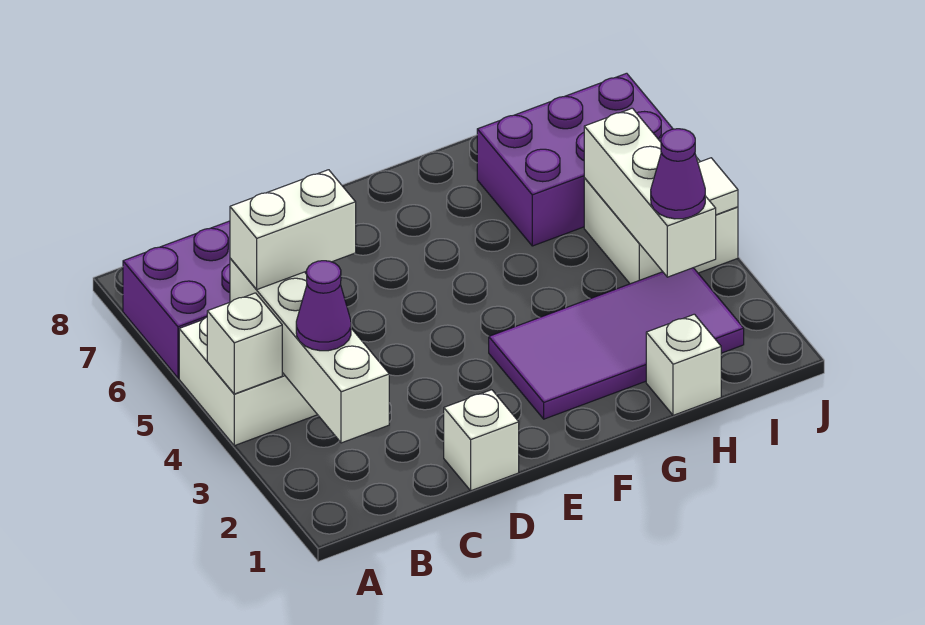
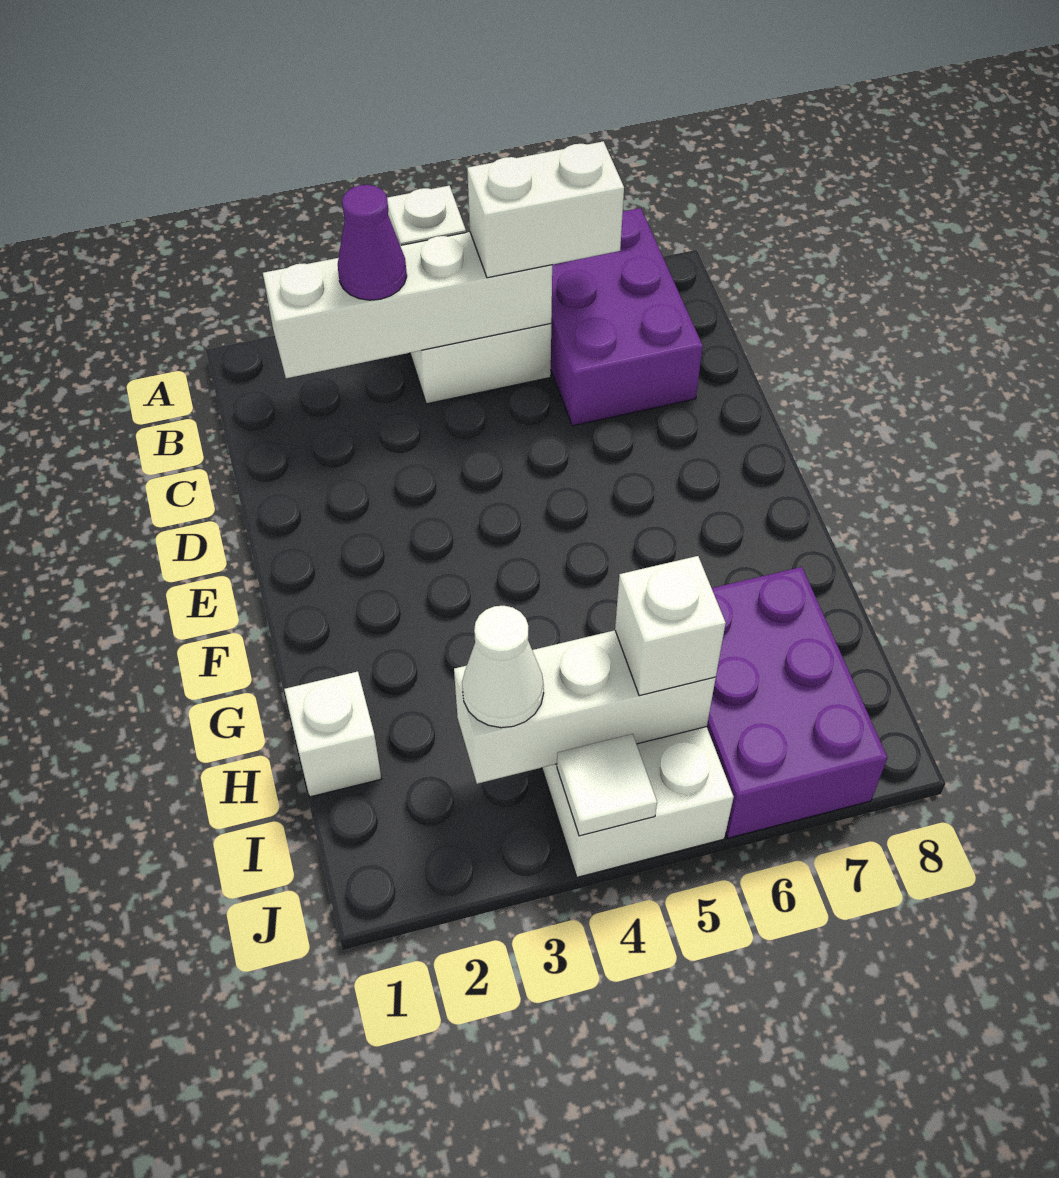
white brick B5:C5 level 3 -> white brick B5:B6 level 3
white brick D1 level 1 -> white brick I5 level 3
purple tile F2:I3 level 1 -> none
purple cone I3 level 3 -> white cone I3 level 3

